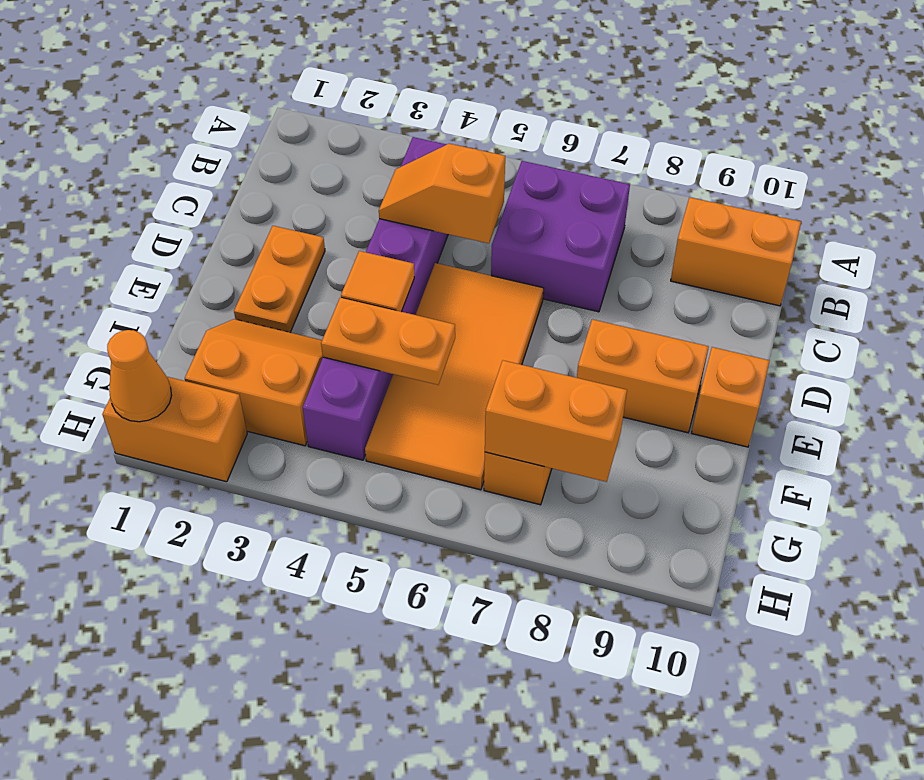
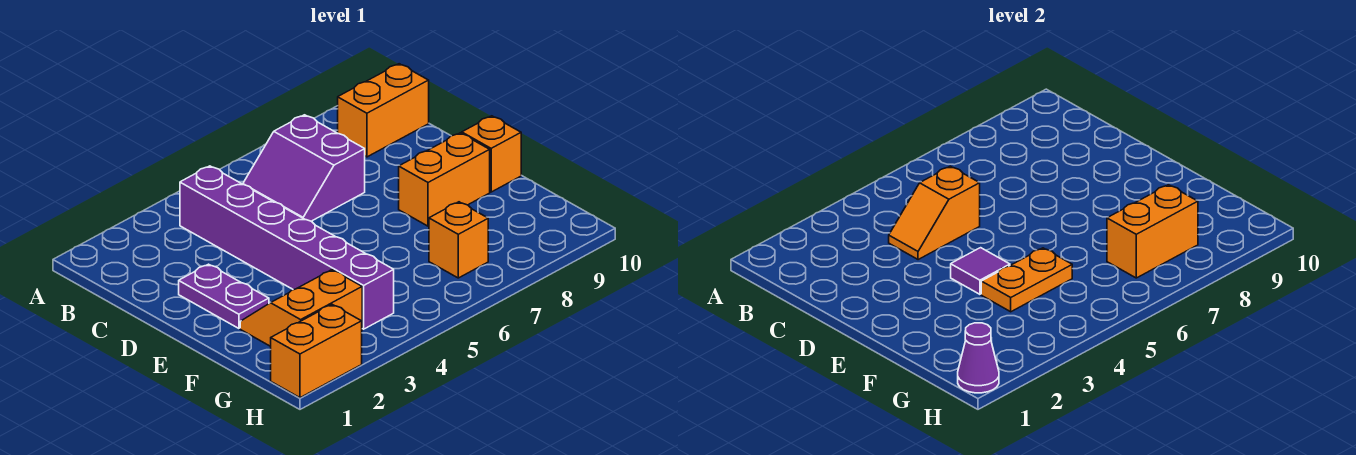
purple brick B6:C7 level 1 -> purple slope B6:C7 level 1 top 7
orange plate D2:E2 level 1 -> purple plate D2:E2 level 1
orange tile D5:G6 level 1 -> none
orange tile E4 level 2 -> purple tile E4 level 2
orange cone H1 level 2 -> purple cone H1 level 2

